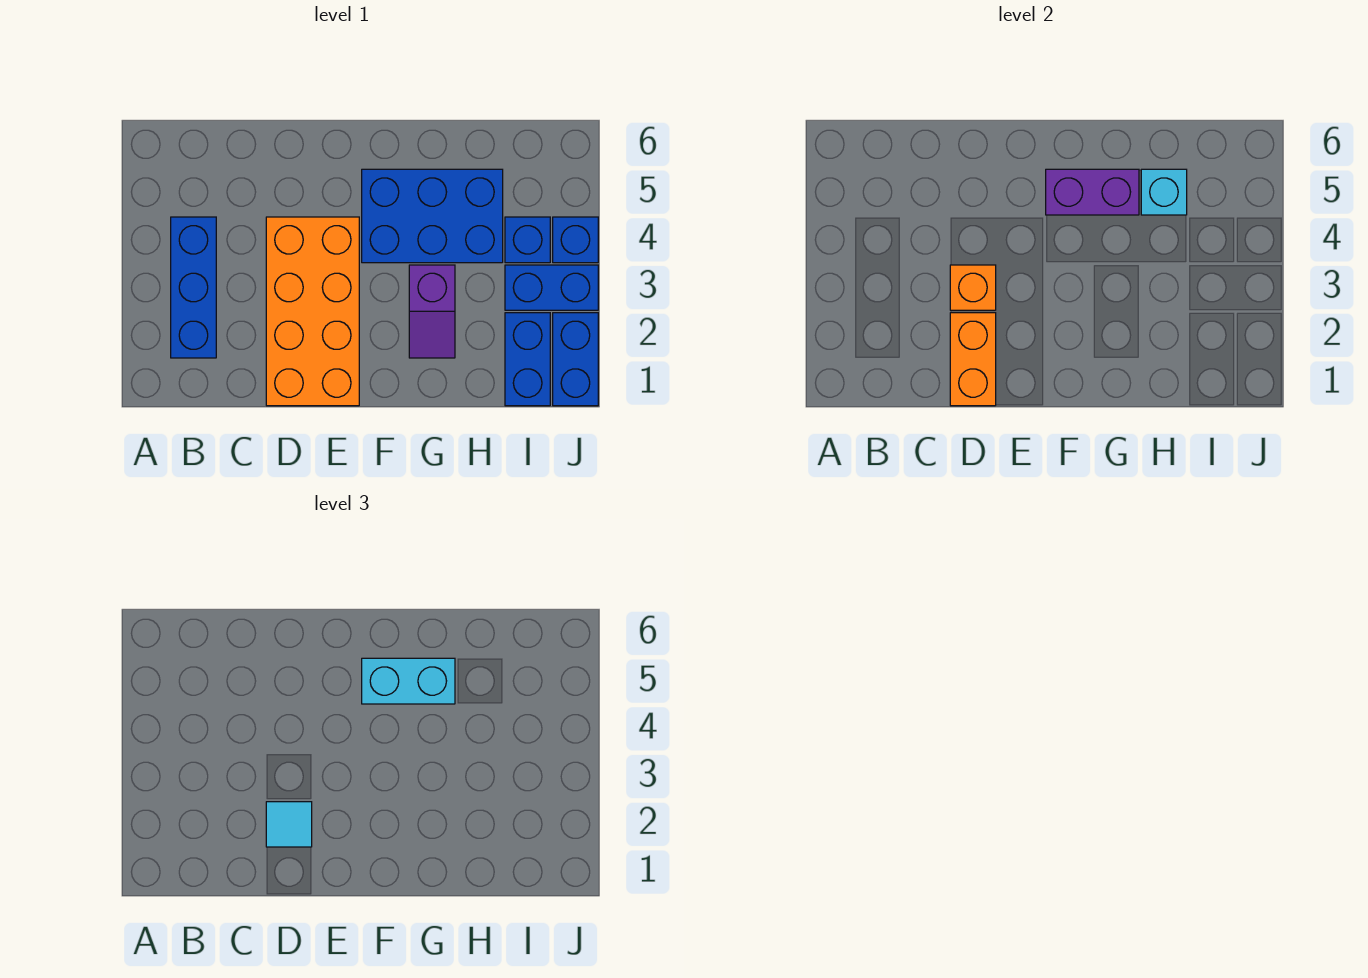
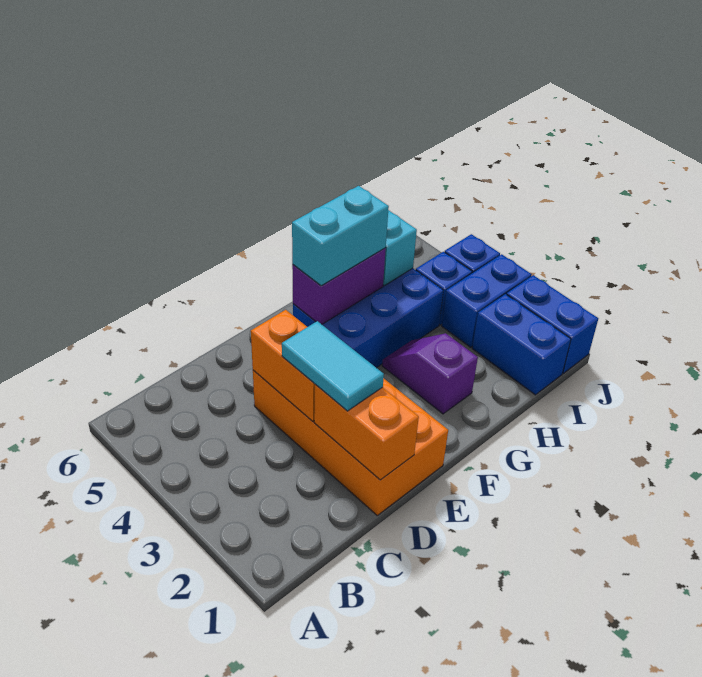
blue brick B2:B4 level 1 -> none
cyan tile D2 level 3 -> cyan tile D2:D3 level 3
orange brick D3 level 2 -> orange brick D3:D4 level 2
purple slope G2:G3 level 1 top 3 -> purple slope G2:G3 level 1 top 2

